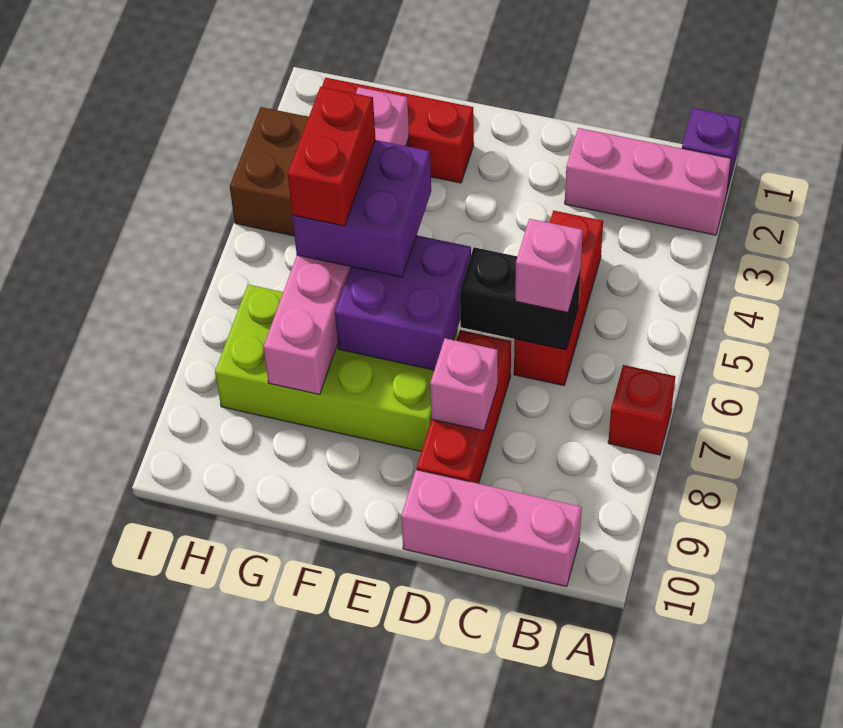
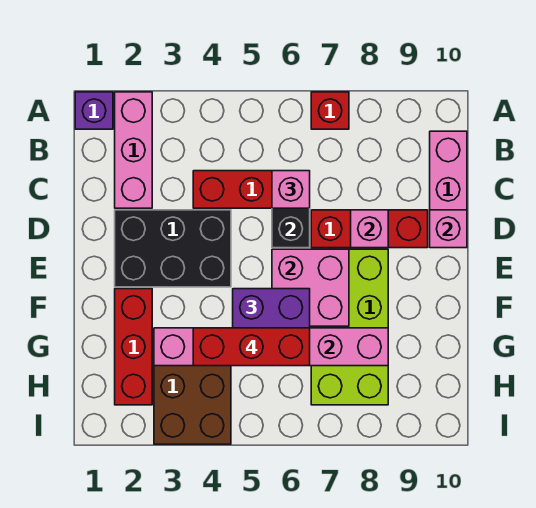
none -> black brick D2:E4 level 1
none -> pink brick D10 level 2
purple brick E6:F7 level 2 -> pink brick E6:F7 level 2
red brick G5:G6 level 4 -> red brick G4:G6 level 4

